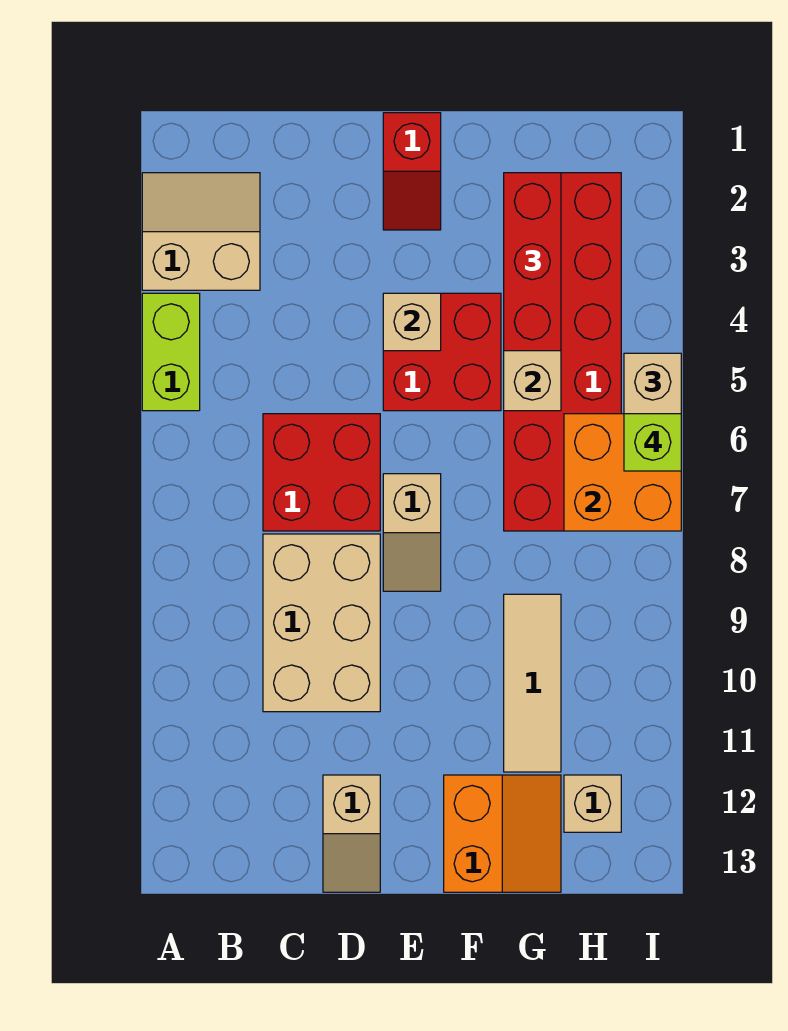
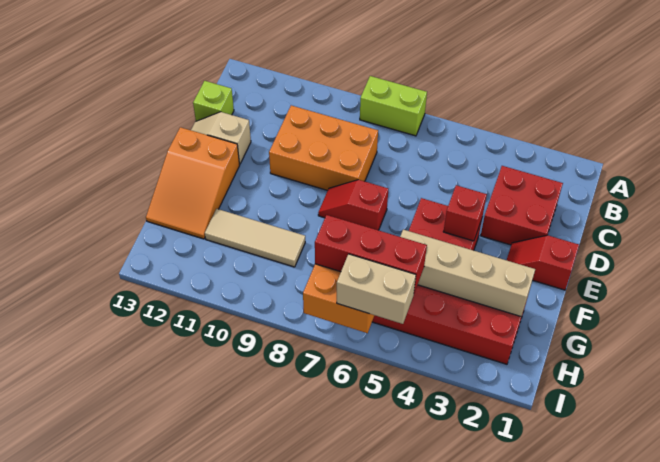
tan slope A2:B3 level 1 top 3 -> none
lime brick A4:A5 level 1 -> lime brick A7:A8 level 1
red brick C6:D7 level 1 -> red brick C2:D3 level 1
tan brick C8:D10 level 1 -> orange brick C8:D10 level 1
tan brick E4 level 2 -> red brick E4 level 2
tan slope E7:E8 level 1 top 7 -> red slope E7:E8 level 1 top 7
orange slope F12:G13 level 1 top F -> orange slope E12:G13 level 1 top E
red brick G2:G4 level 3 -> red brick H5:H7 level 3
tan brick H12 level 1 -> none
lime brick I6 level 4 -> lime brick C13 level 1

